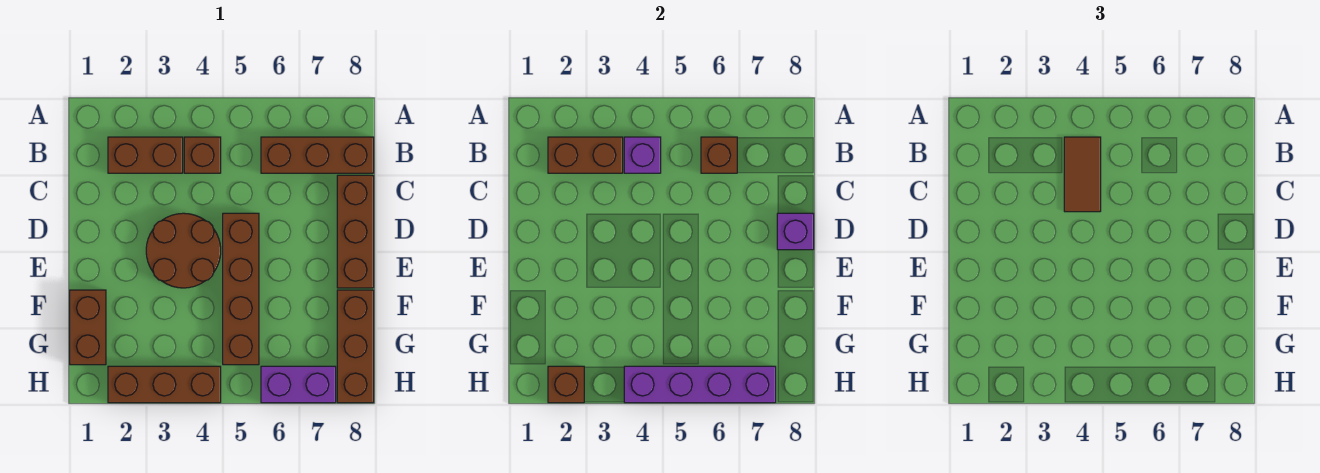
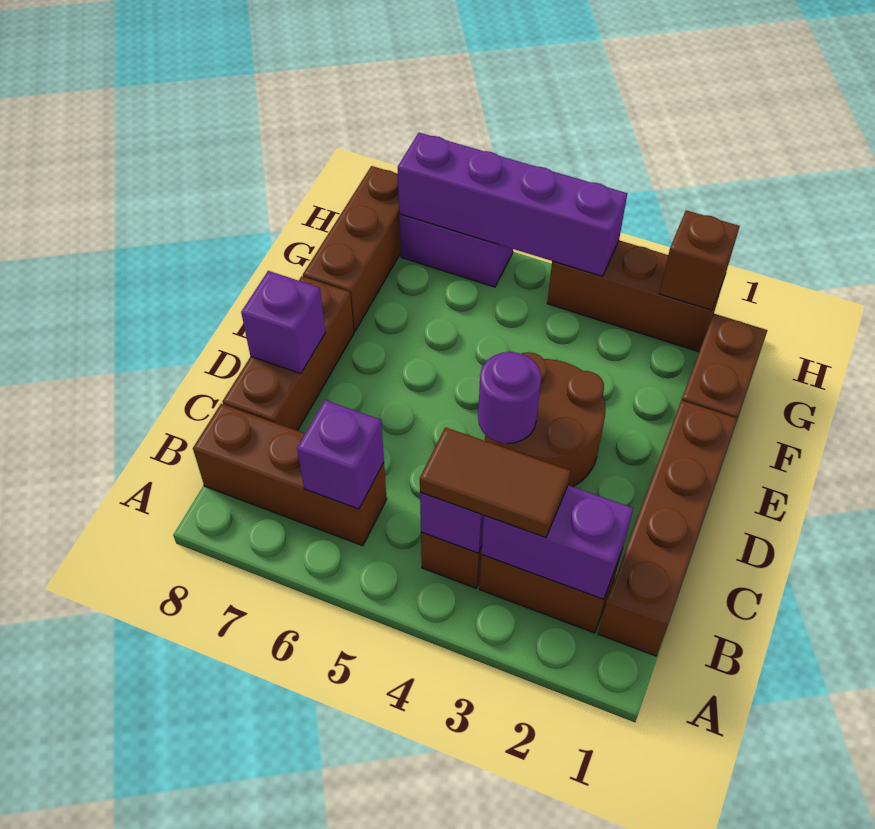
brown brick B2:B3 level 2 -> purple brick B2:B3 level 2
brown tile B4:C4 level 3 -> brown tile B3:B4 level 3
brown brick B6 level 2 -> purple brick B6 level 2
none -> purple round brick D4 level 2
brown brick D5:G5 level 1 -> brown brick B1:E1 level 1

